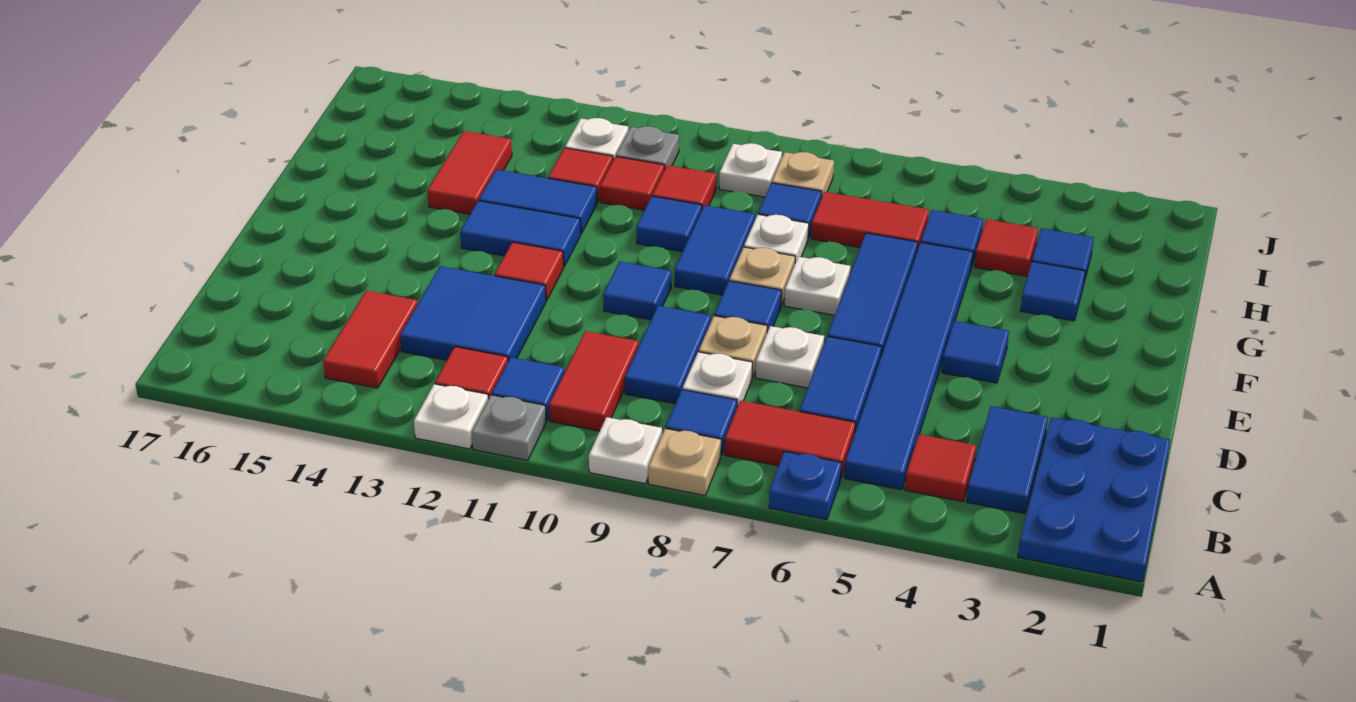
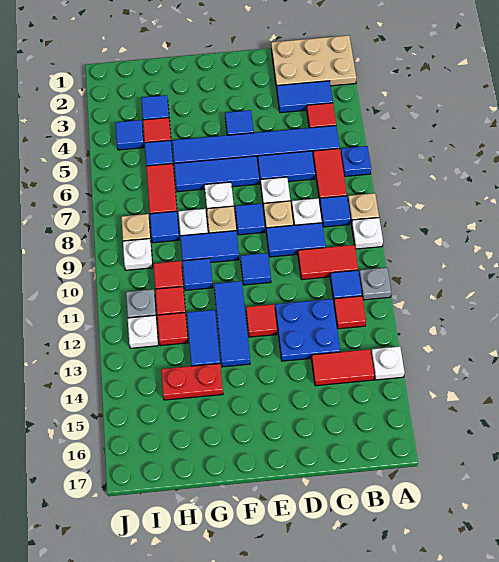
blue plate A1:C2 level 1 -> tan plate A1:C2 level 1
white plate A12 level 1 -> white plate A14 level 1
blue tile C12:D13 level 1 -> blue plate C12:D13 level 1
blue tile F12:F13 level 1 -> blue tile F11:F13 level 1
blue tile G3 level 1 -> blue tile I4 level 1
red tile G14:H14 level 1 -> red plate G14:H14 level 1

